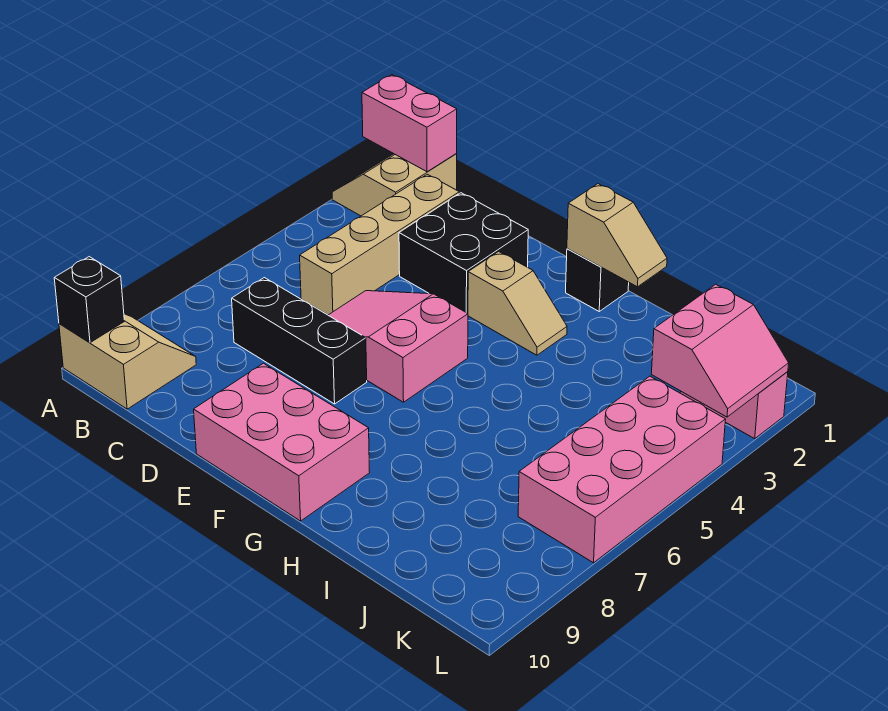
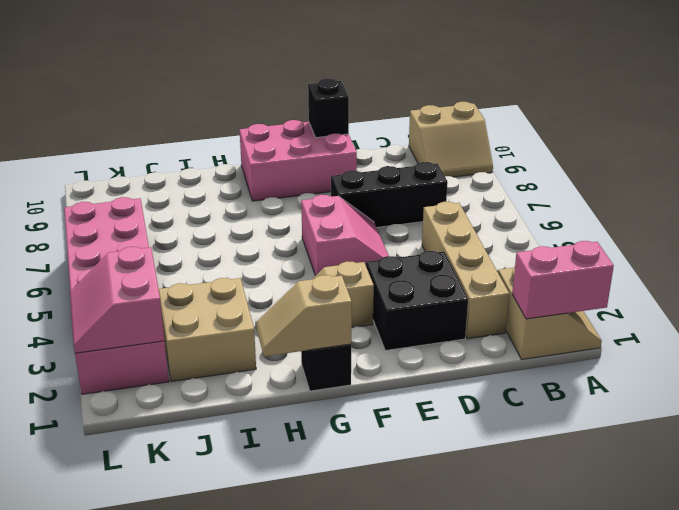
black brick A10 level 2 -> black brick E10 level 2
pink slope D5:F6 level 1 top F -> pink slope E5:F6 level 1 top F
none -> tan brick I2:J3 level 1

